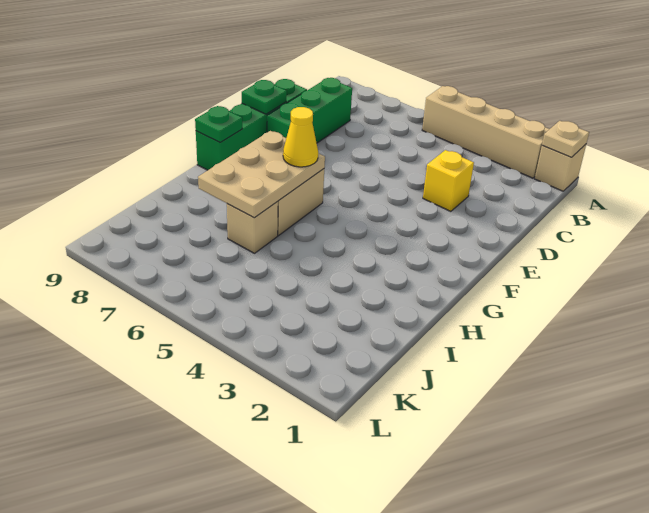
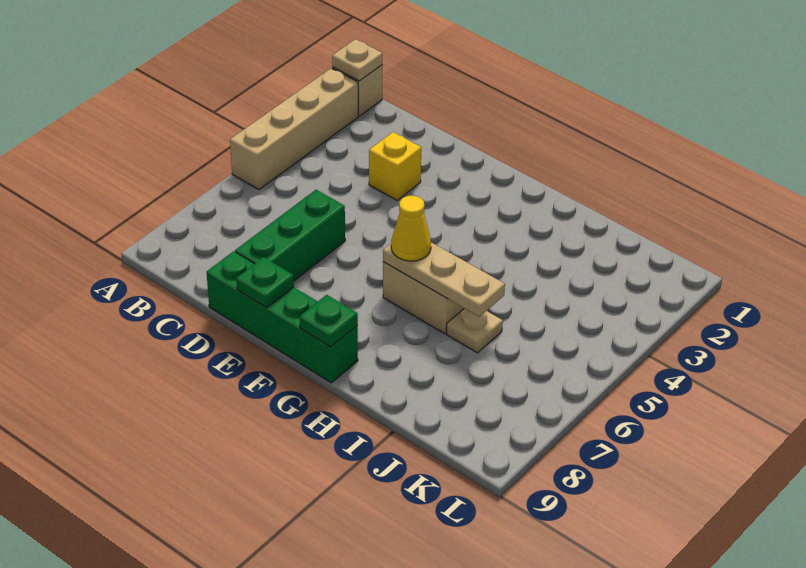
green brick C8:E8 level 1 -> green brick D6:D8 level 1
tan plate G6:I7 level 2 -> tan plate G6:I6 level 2
tan brick I6 level 1 -> tan plate I6 level 1

